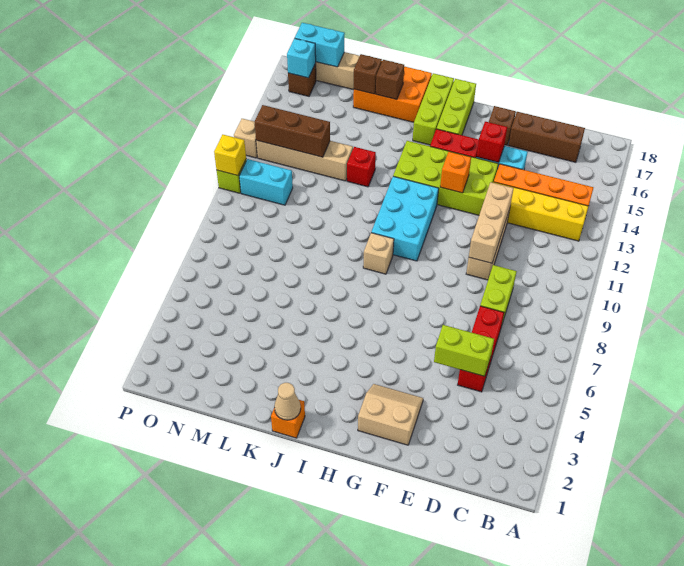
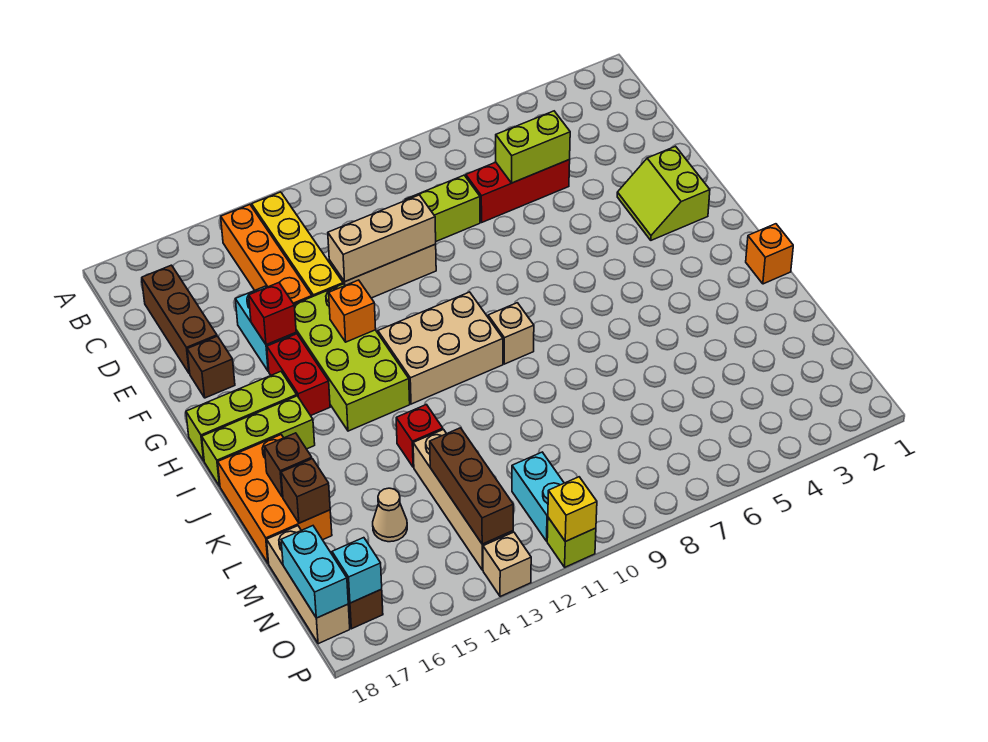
lime brick D5:E5 level 2 -> lime brick D5:D6 level 2
tan slope F2:G3 level 1 top 2 -> lime slope F2:G3 level 1 top 2
cyan brick H10:I12 level 1 -> tan brick H10:I12 level 1
tan cone J1 level 2 -> tan cone M15 level 1

